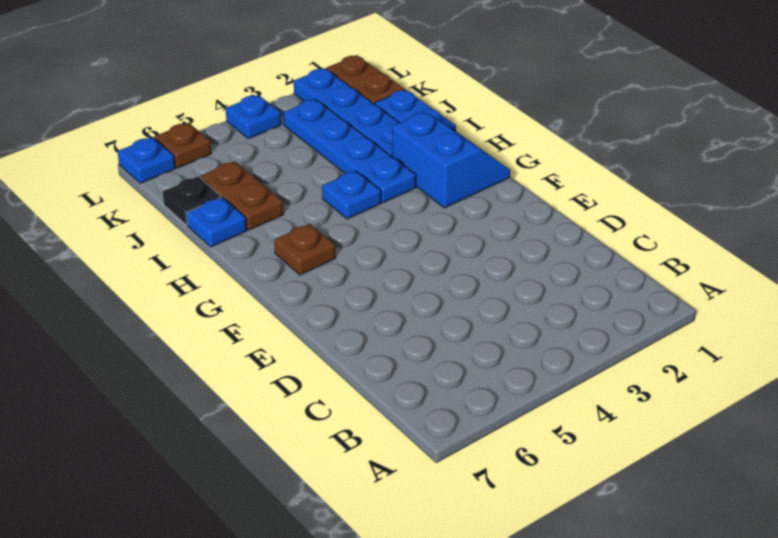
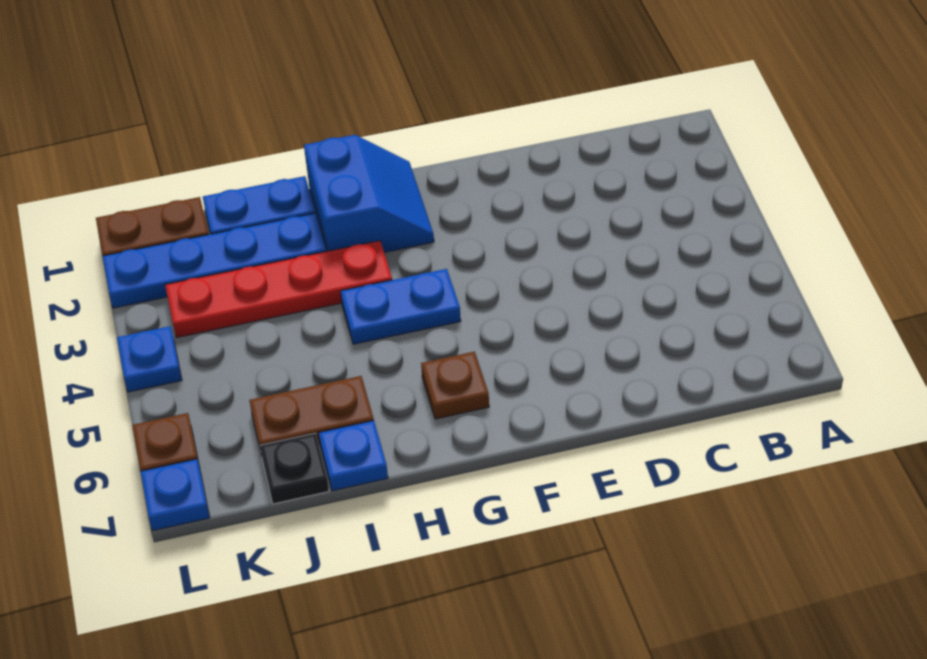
blue slope G1:H2 level 1 top 2 -> blue slope G1:H2 level 1 top H
blue plate H3:K3 level 1 -> red plate H3:K3 level 1
blue plate H4 level 1 -> blue plate G4:H4 level 1

